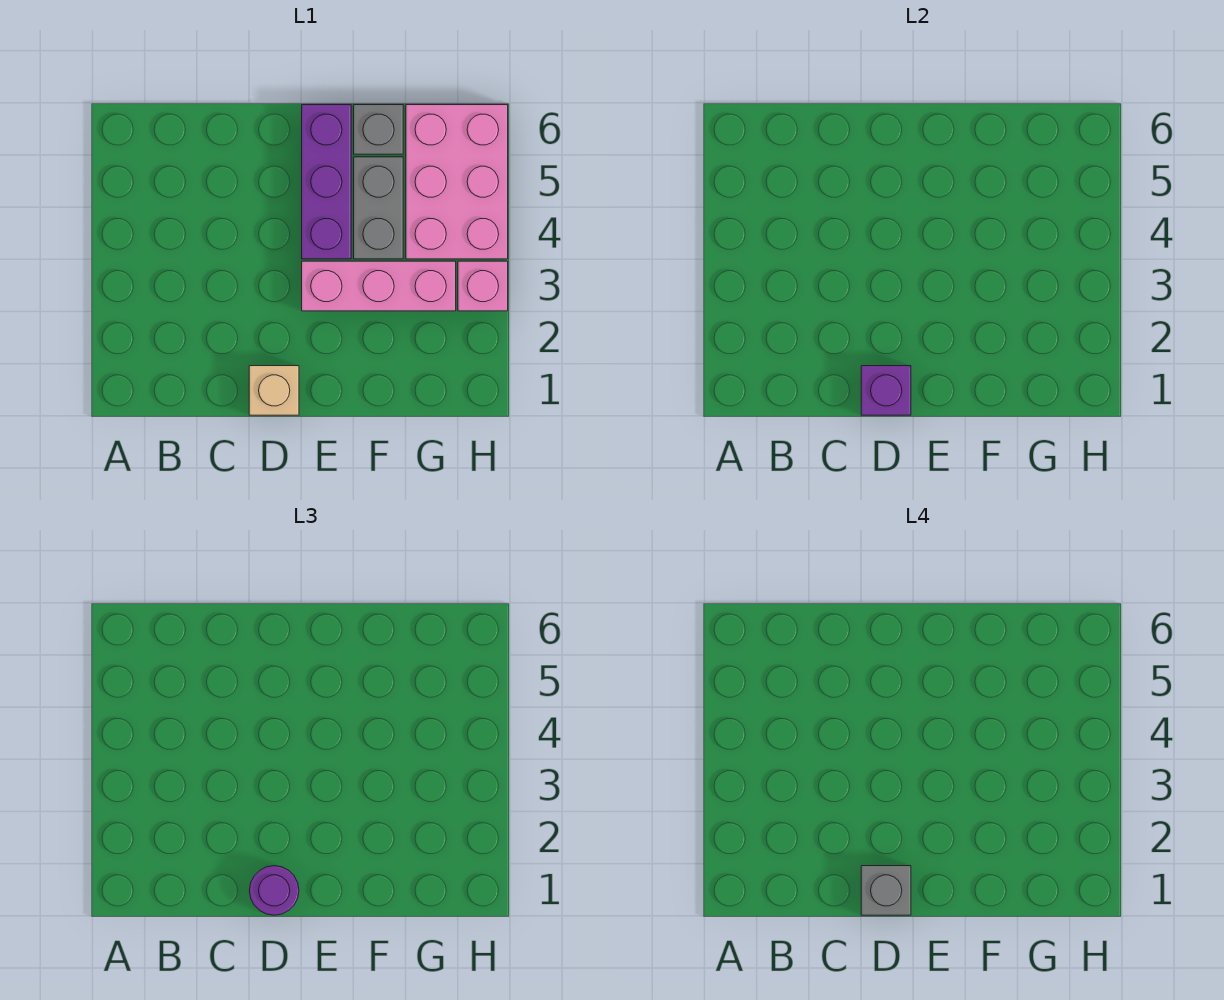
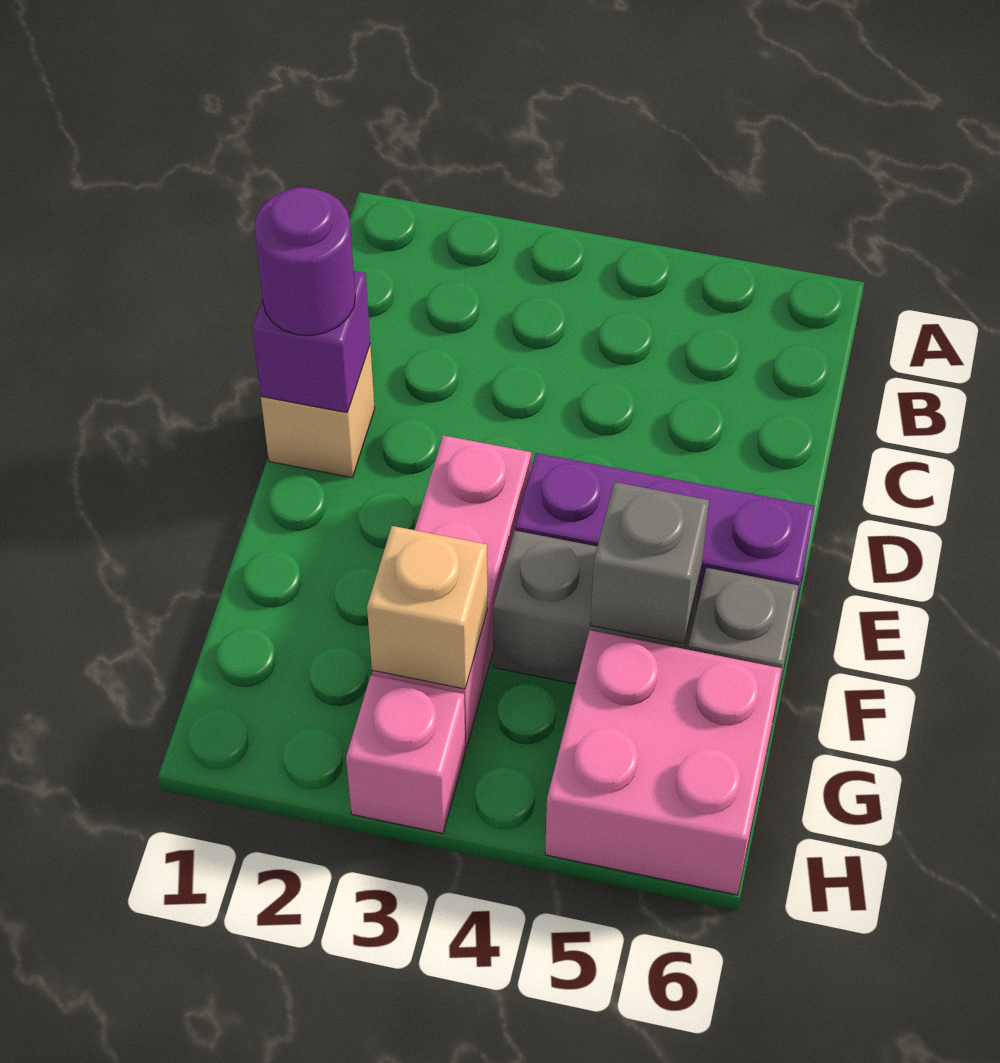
grey brick D1 level 4 -> grey brick F5 level 2
none -> tan brick G3 level 2
pink brick G4:H6 level 1 -> pink brick G5:H6 level 1

